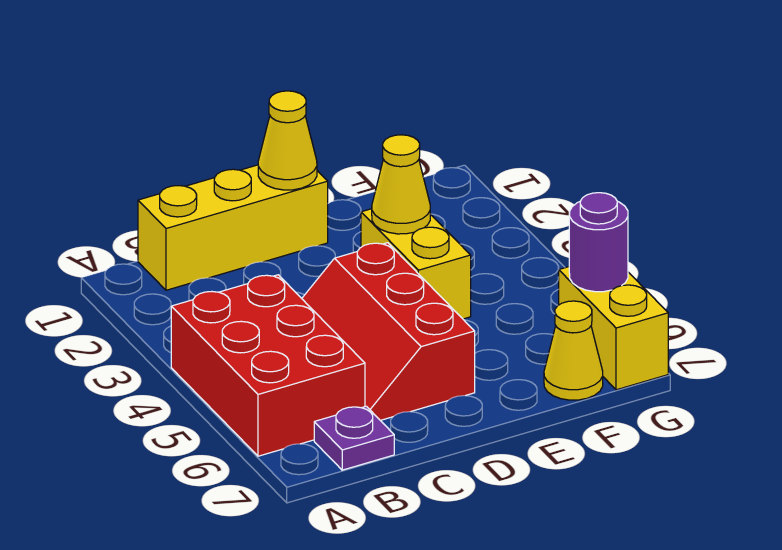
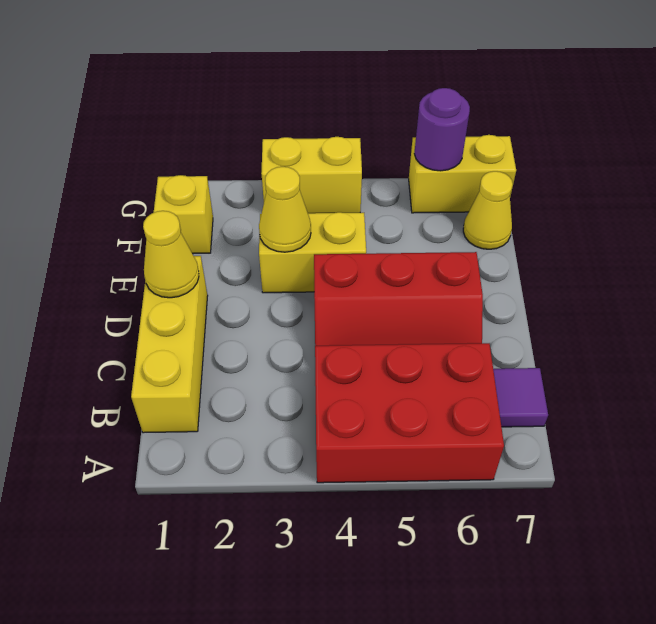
purple plate B7 level 1 -> purple tile B7 level 1
none -> yellow brick F1 level 1
none -> yellow brick G3:G4 level 1

